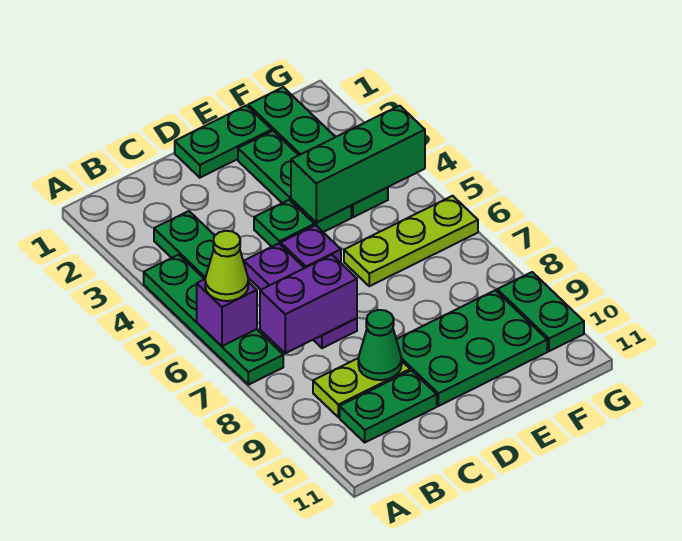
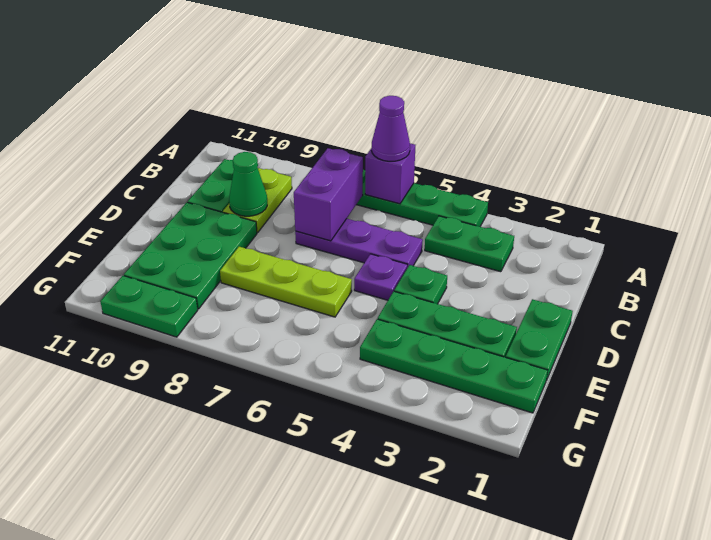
lime cone A6 level 3 -> purple cone A6 level 3
green brick E4:G4 level 2 -> none
lime plate E6:G6 level 1 -> lime plate E6:E8 level 1

